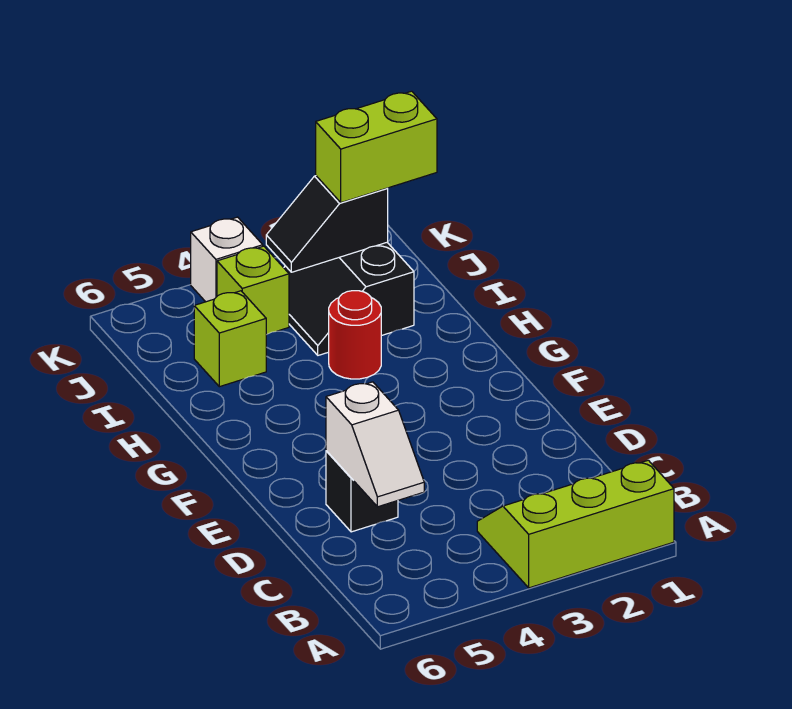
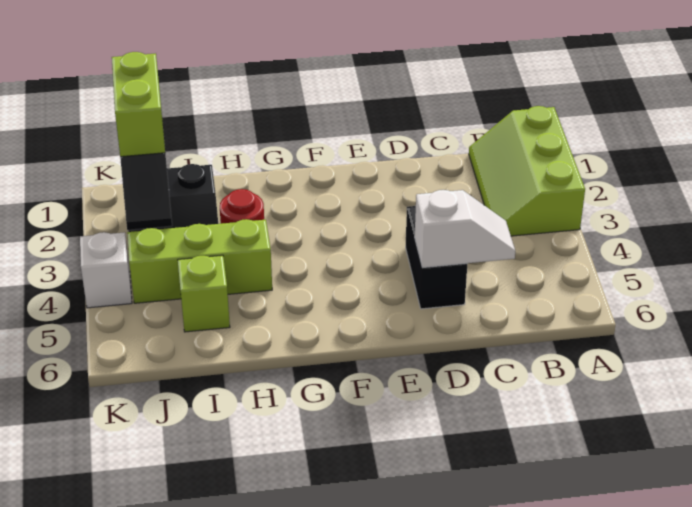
black brick D5 level 1 -> black brick D4:D5 level 1
lime brick J4 level 1 -> lime brick H4:J4 level 1

